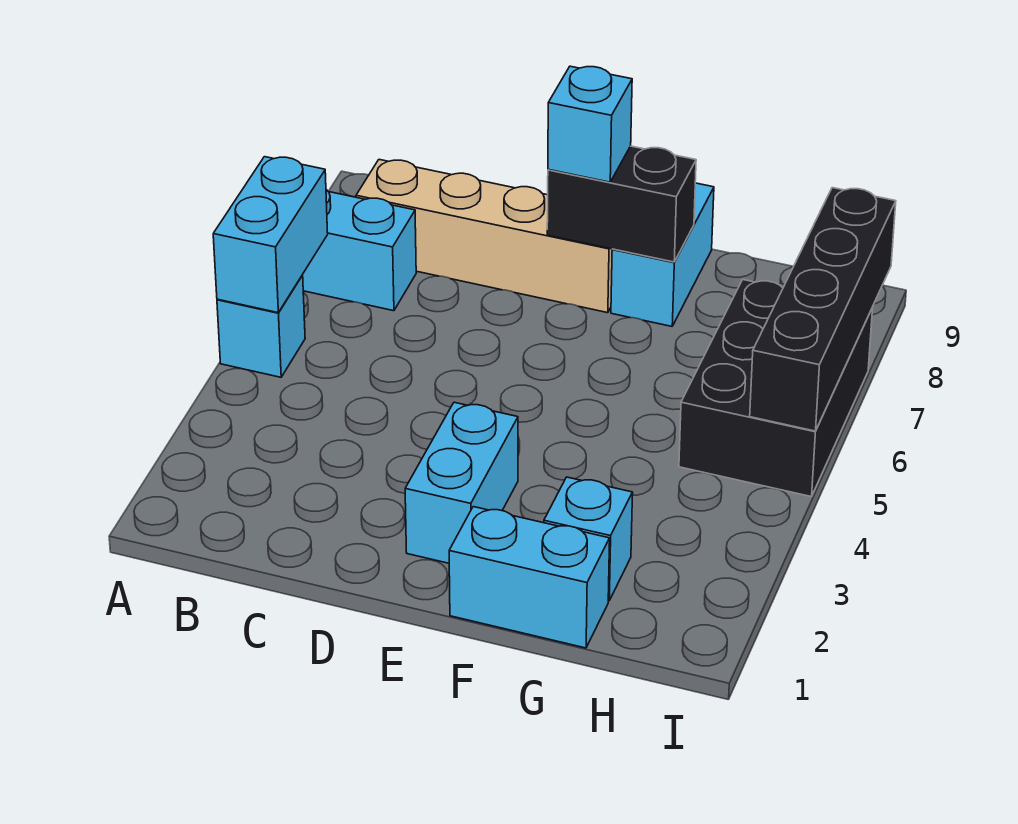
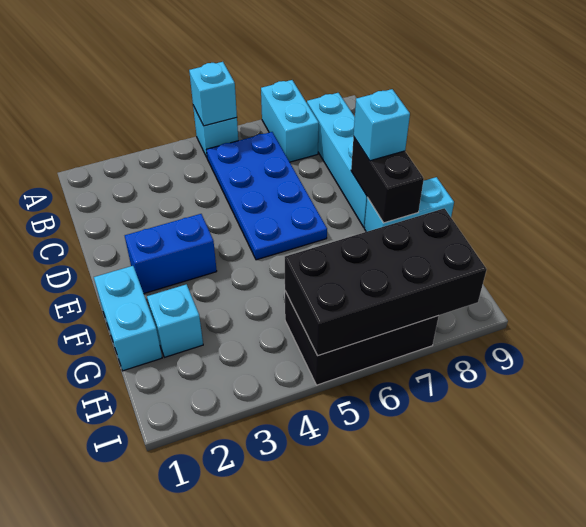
cyan brick A5:A6 level 2 -> cyan brick A5 level 2
none -> blue plate B5:E6 level 1
tan brick B8:E8 level 1 -> cyan brick B8:E8 level 1
cyan brick E2:E3 level 1 -> blue brick E2:E3 level 1
black brick I5:I8 level 2 -> black brick H5:I8 level 2

